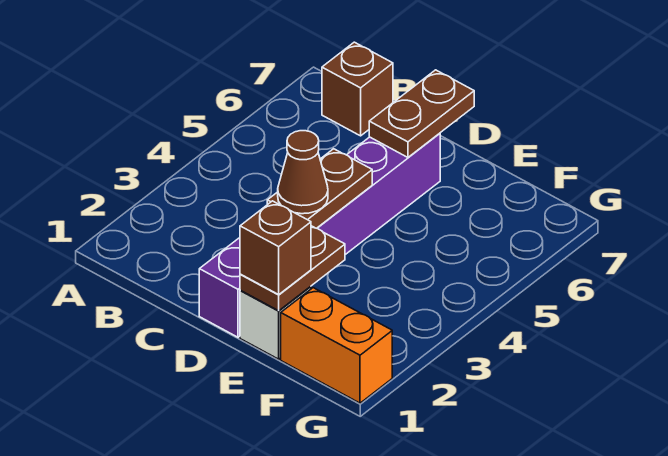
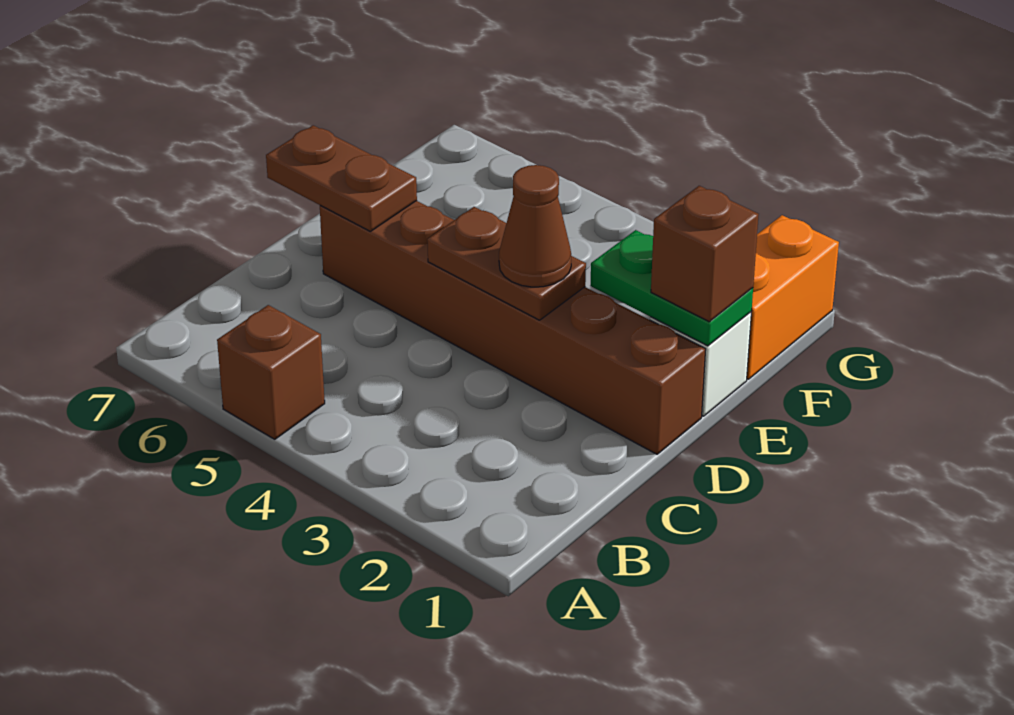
brown brick B7 level 1 -> brown brick A5 level 1
purple brick D1:D6 level 1 -> brown brick D1:D6 level 1
brown plate E1:E2 level 2 -> green plate E1:E2 level 2

